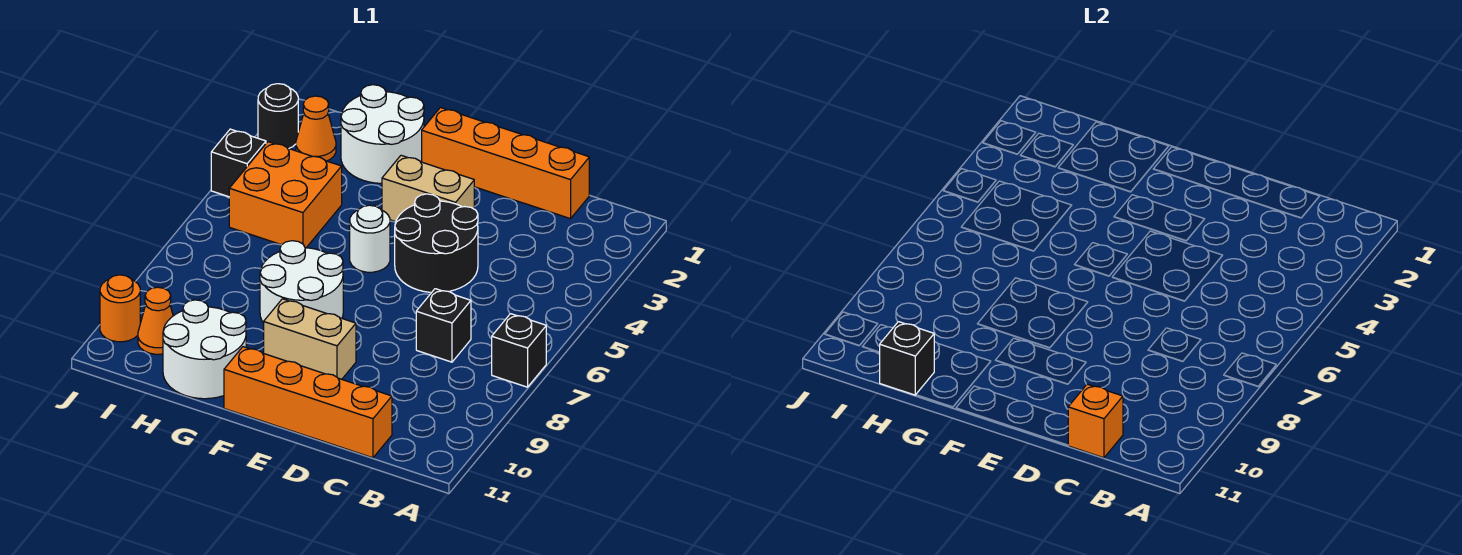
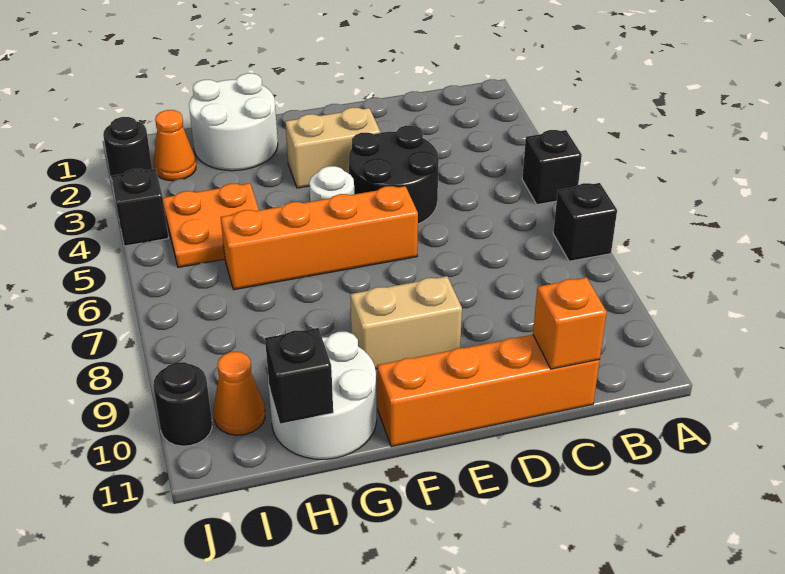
orange brick C1:F1 level 1 -> orange brick E6:H6 level 1
black brick C7 level 1 -> black brick A5 level 1
white round brick F7:G8 level 1 -> none
orange brick H4:I5 level 1 -> orange plate H4:I5 level 1
orange round brick J10 level 1 -> black round brick J10 level 1

